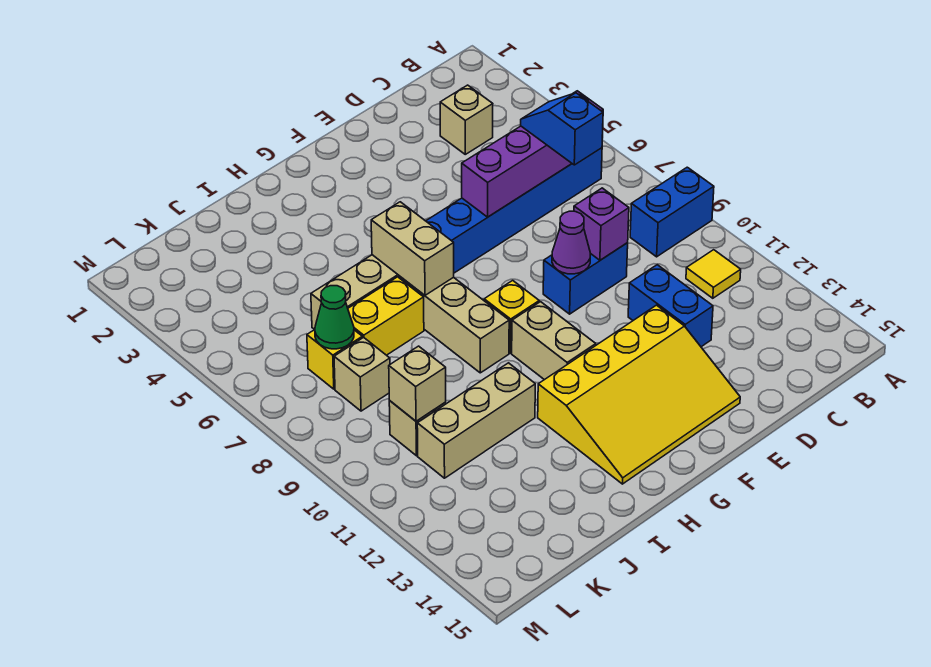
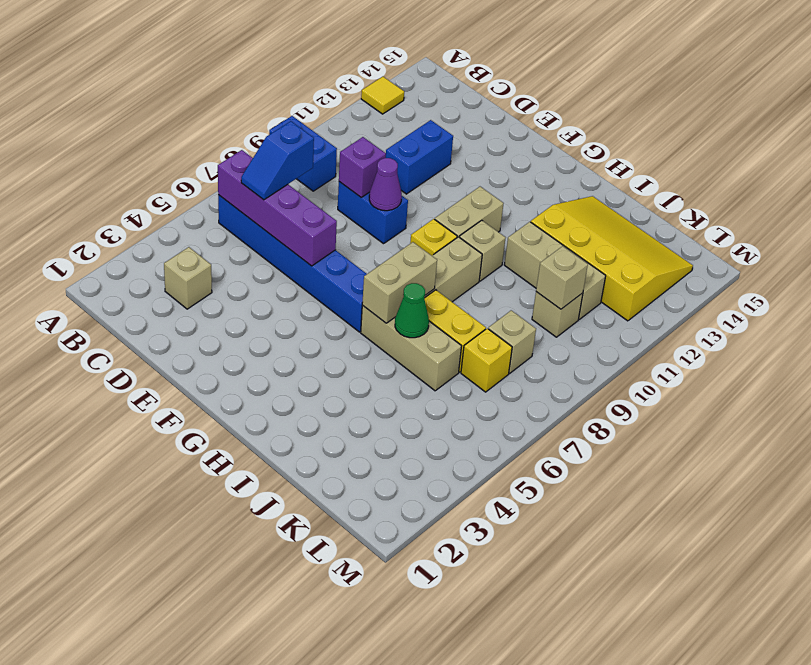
yellow tile B11 level 1 -> yellow tile A13 level 1
yellow slope E12:H14 level 1 top 12 -> yellow slope I12:L14 level 1 top 12
none -> tan brick H10 level 1
green cone K7 level 2 -> green cone I6 level 2

